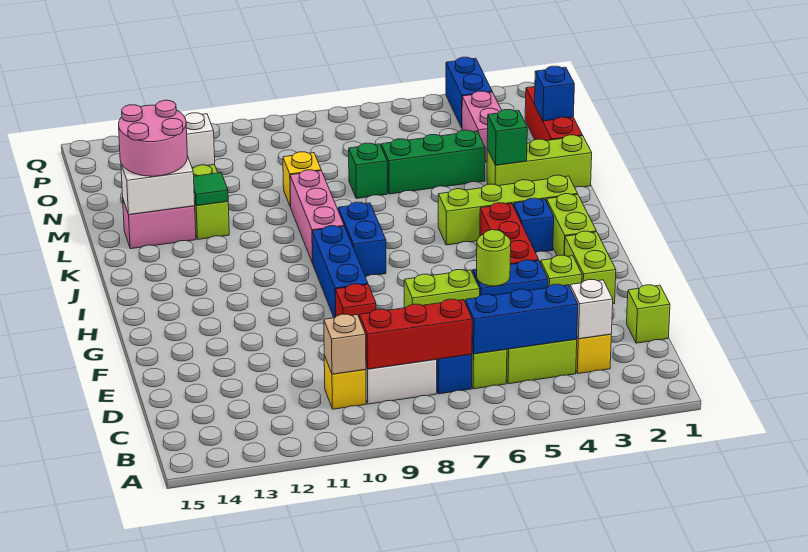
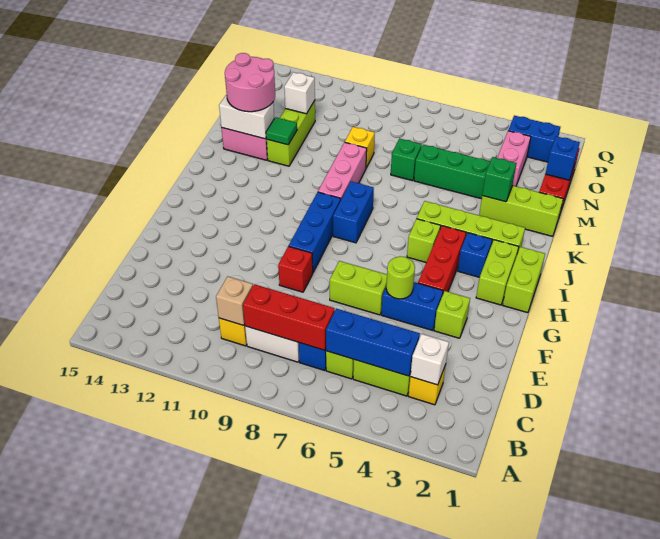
lime brick D1 level 1 -> lime brick I5 level 1
lime brick F2:G2 level 1 -> lime brick H1:I1 level 1
blue brick P3:Q3 level 1 -> blue brick P2:P3 level 1

